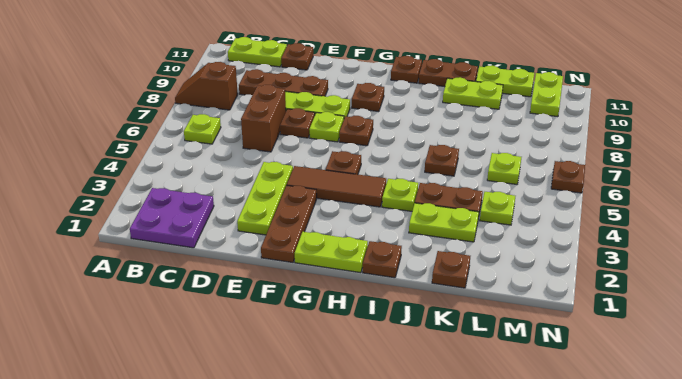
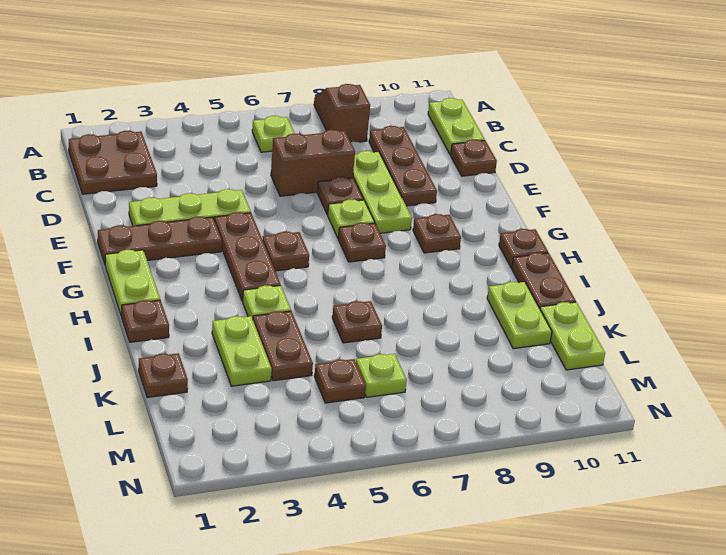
purple plate B1:C2 level 1 -> brown plate B1:C2 level 1
brown tile F4:H4 level 1 -> brown plate F4:H4 level 1
lime plate L4 level 1 -> none
lime plate M10:M11 level 1 -> none
brown plate N6 level 1 -> brown plate L5 level 1

